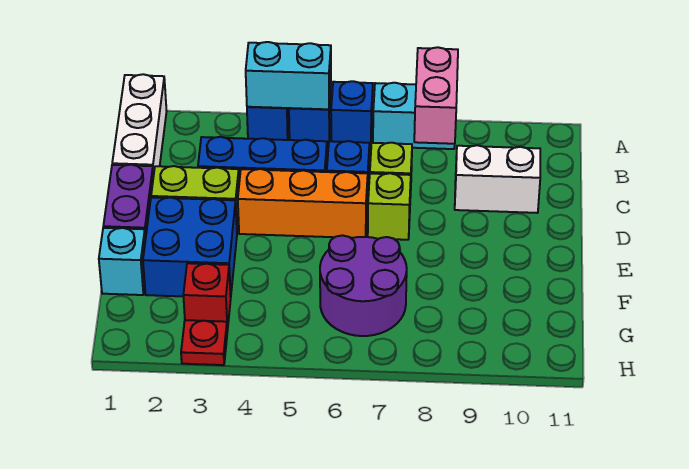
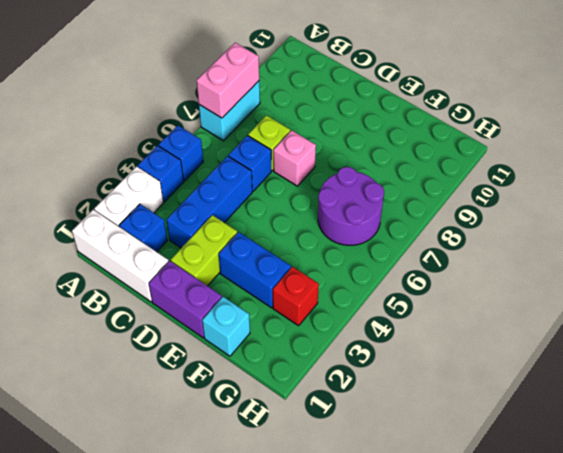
cyan brick A4:A5 level 2 -> none
blue brick A6 level 1 -> blue brick B2 level 1
pink brick A8:B8 level 2 -> pink brick A7:A8 level 2
white brick C9:C10 level 1 -> white brick A2:A3 level 1
orange brick D4:D6 level 1 -> none
lime brick D7 level 1 -> pink brick D7 level 1
blue brick E2:F3 level 1 -> blue brick E3:F3 level 1
red plate H3 level 1 -> none

